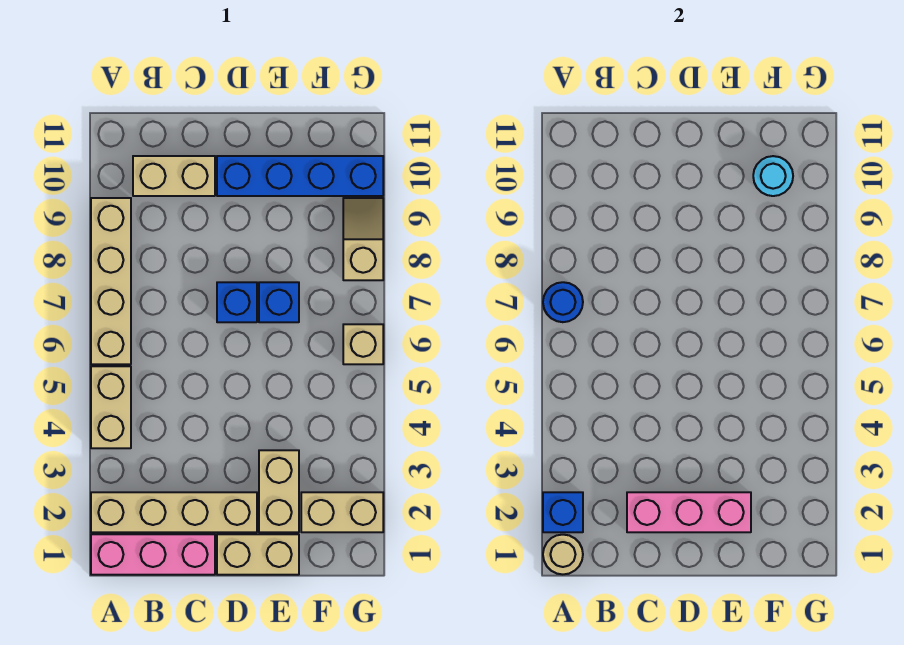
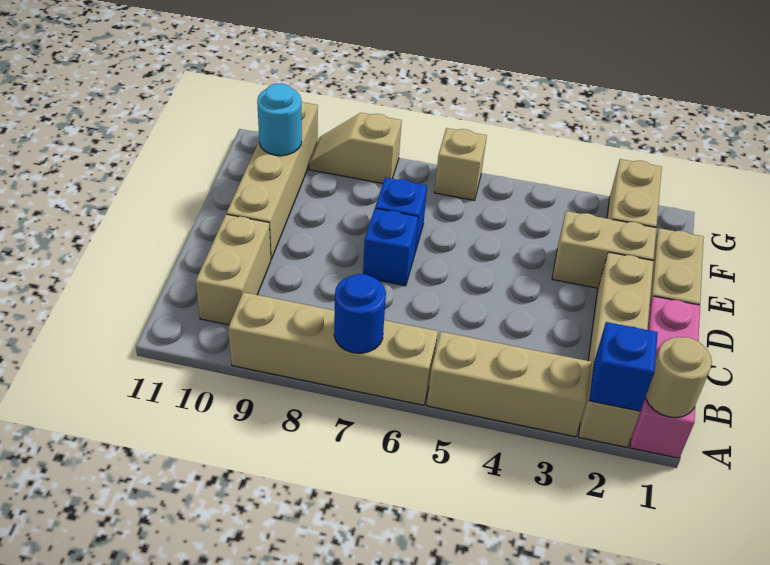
tan brick A4:A5 level 1 -> tan brick A3:A5 level 1
pink brick C2:E2 level 2 -> none
blue brick D10:G10 level 1 -> tan brick D10:G10 level 1

